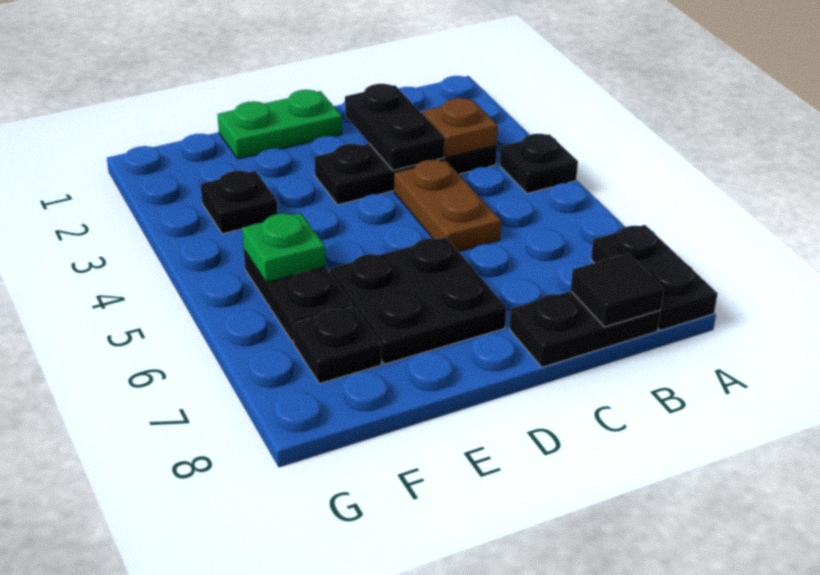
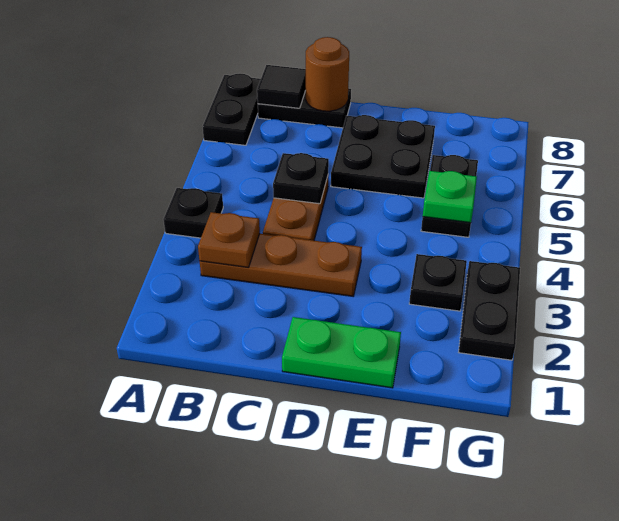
black plate B3:D3 level 1 -> brown plate B3:D3 level 1
black plate C2:C3 level 2 -> black plate G2:G3 level 1
none -> brown round brick C8 level 2
black plate F7 level 1 -> black plate C5 level 2

